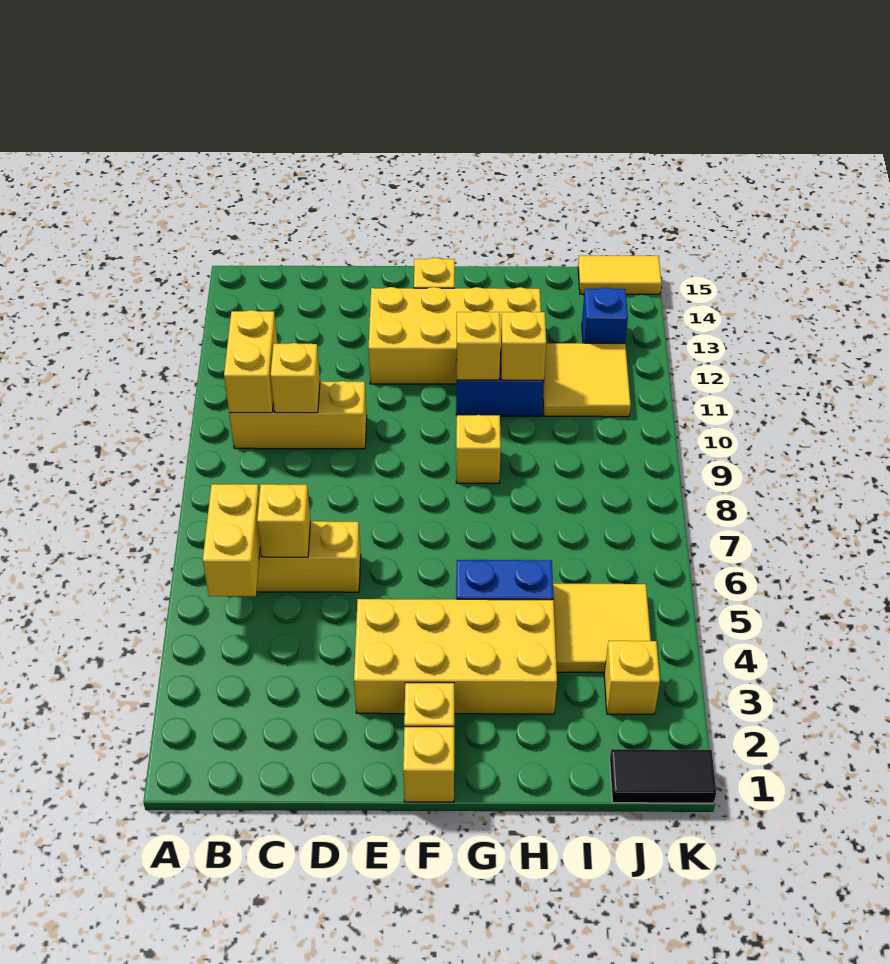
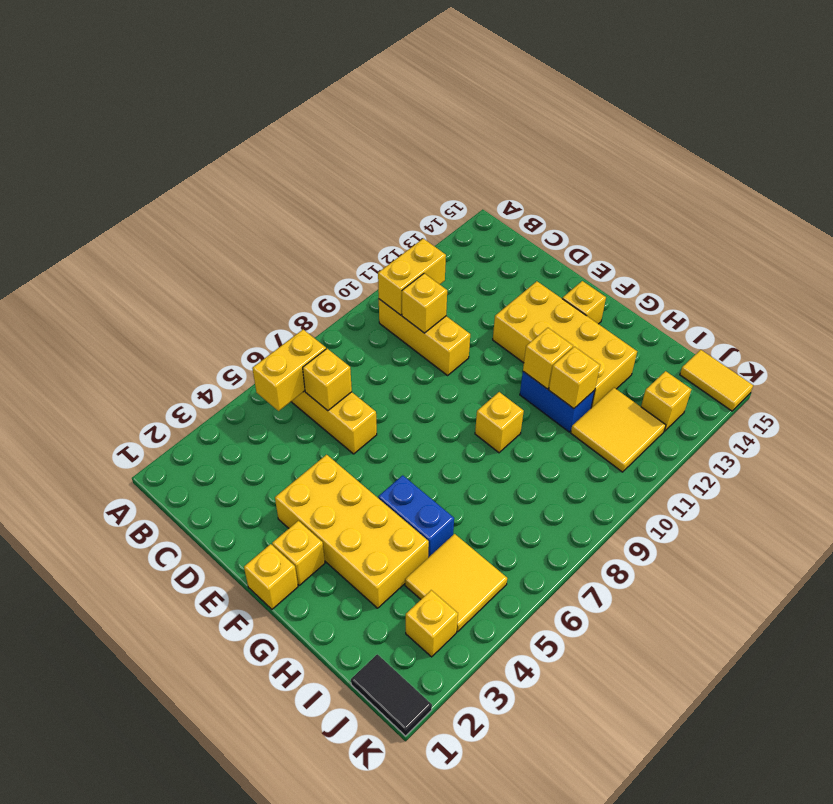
blue brick J13 level 1 -> yellow brick J13 level 1

